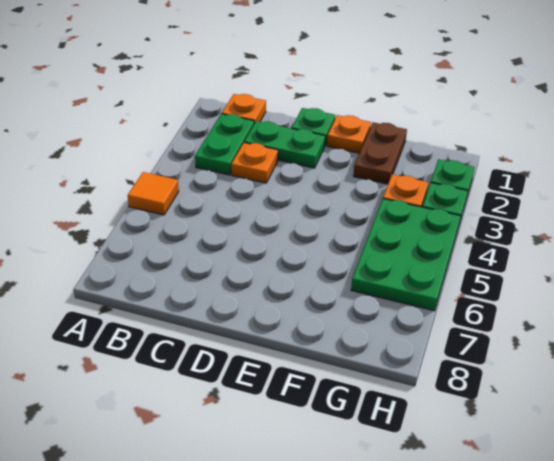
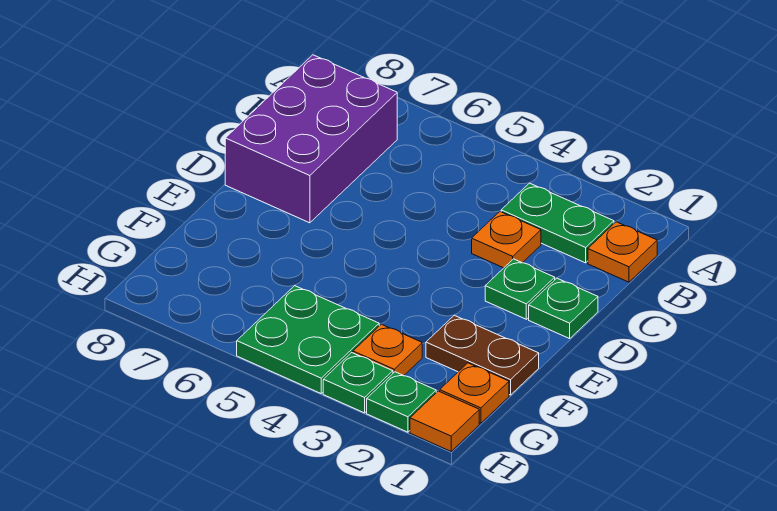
orange tile A5 level 1 -> orange tile H1 level 1
none -> purple brick B7:D8 level 1
green plate C2:D2 level 1 -> green plate D2 level 1
orange plate E1 level 1 -> orange plate G1 level 1
green plate G4:H6 level 1 -> green plate G4:H5 level 1

